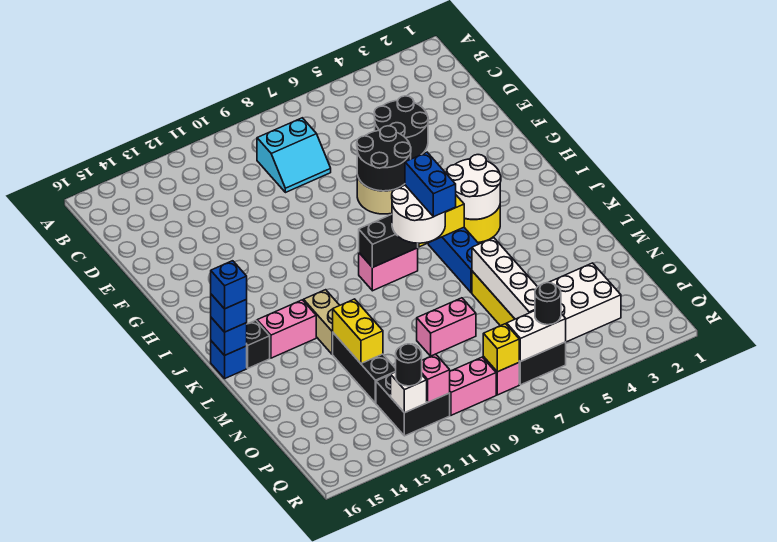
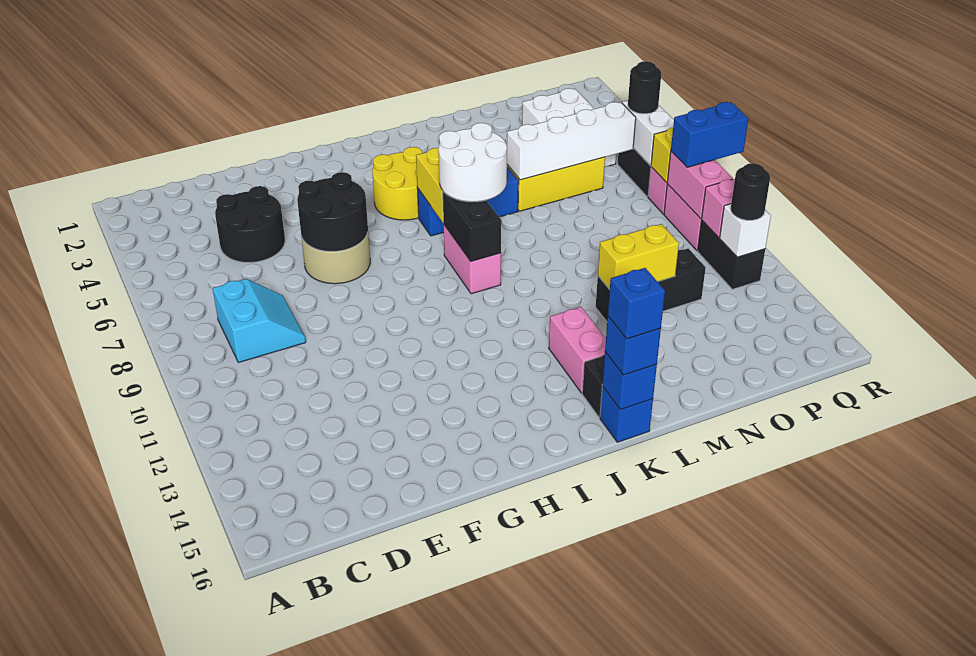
white round brick I4:J5 level 2 -> none
blue brick J7:K7 level 4 -> blue brick Q9:R9 level 3
tan brick K12:L12 level 1 -> none
pink brick N8:N9 level 1 -> pink brick Q9:Q10 level 2
black brick P11:Q12 level 1 -> black brick Q11:Q12 level 1

